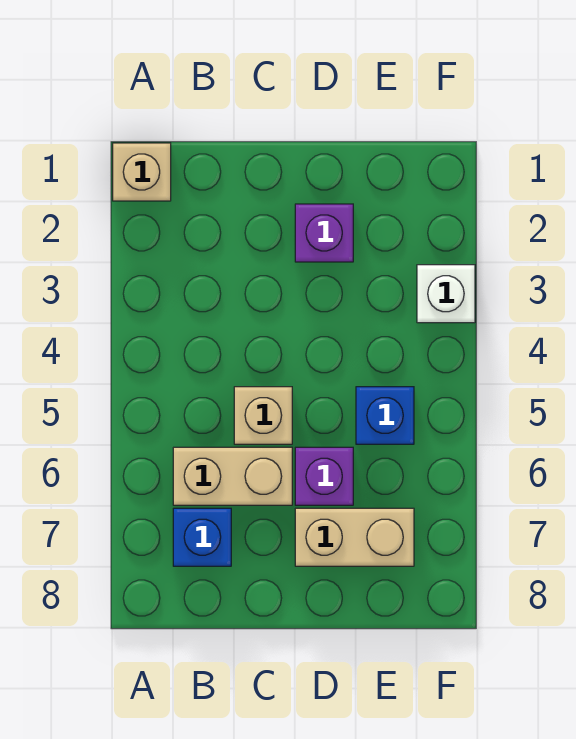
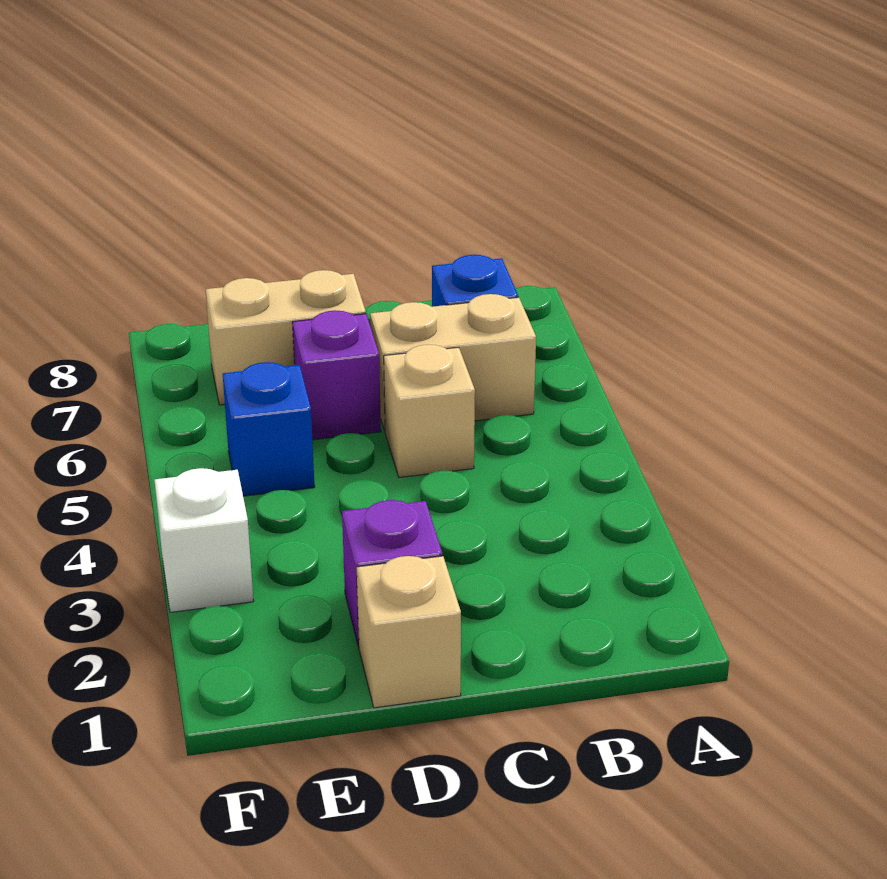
tan brick A1 level 1 -> tan brick D1 level 1

